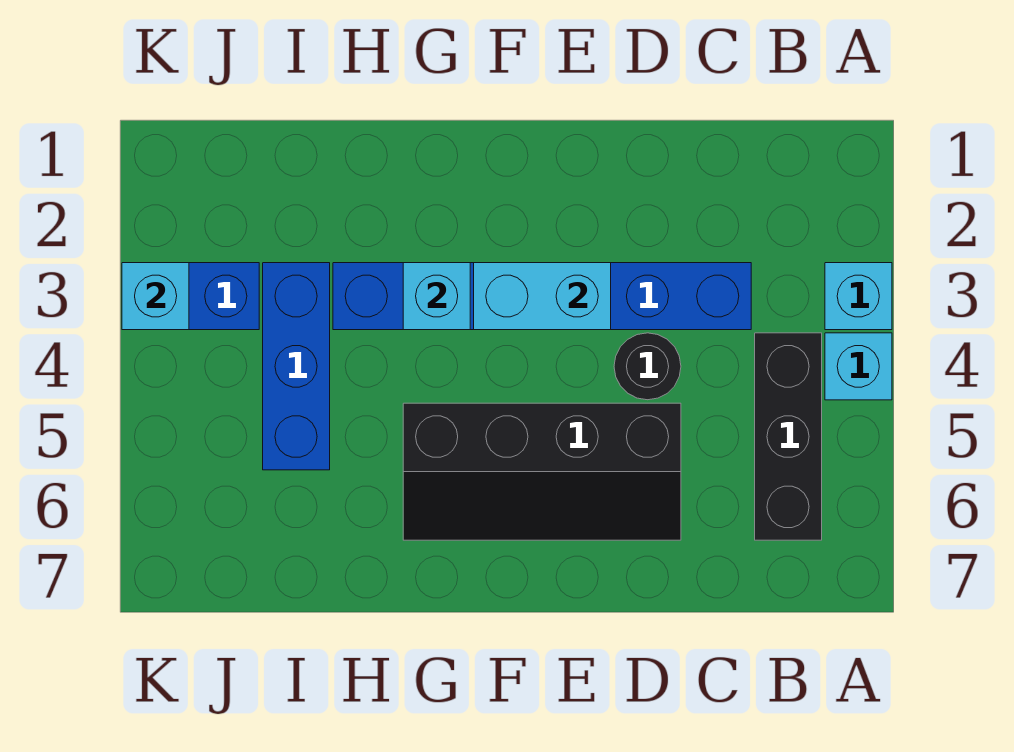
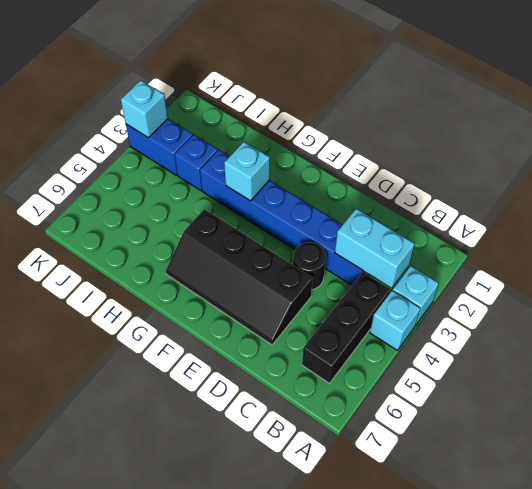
cyan brick E3:F3 level 2 -> cyan brick B3:C3 level 2
blue brick I3:I5 level 1 -> blue brick I3 level 1

